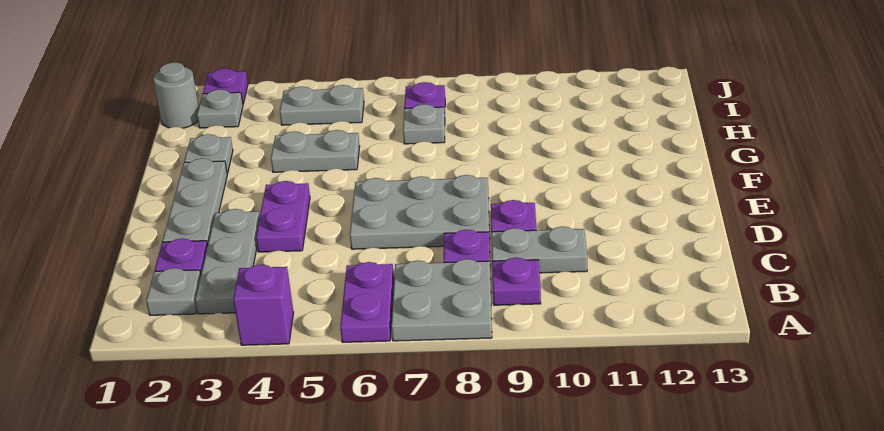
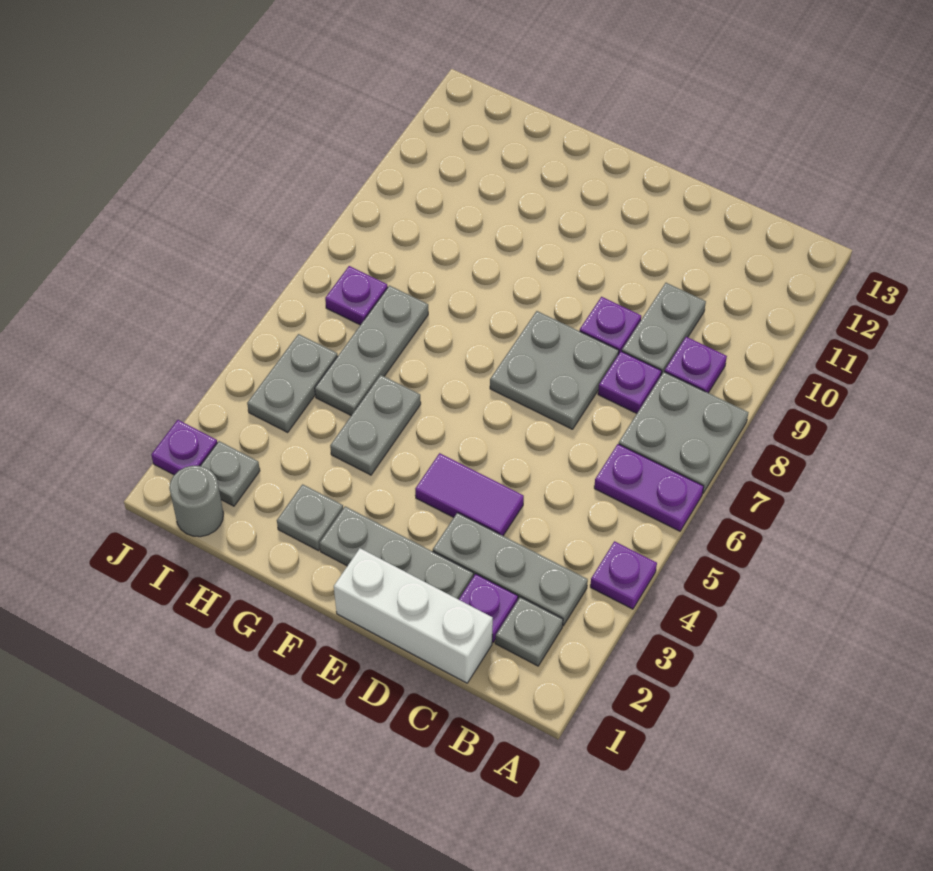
purple brick A4 level 1 -> purple plate A4 level 1
none -> white brick C1:E1 level 1
purple plate D4:E4 level 1 -> purple tile D4:E4 level 1
grey plate D6:E8 level 1 -> grey plate D7:E8 level 1
grey plate H7 level 1 -> grey plate H5:H7 level 1

